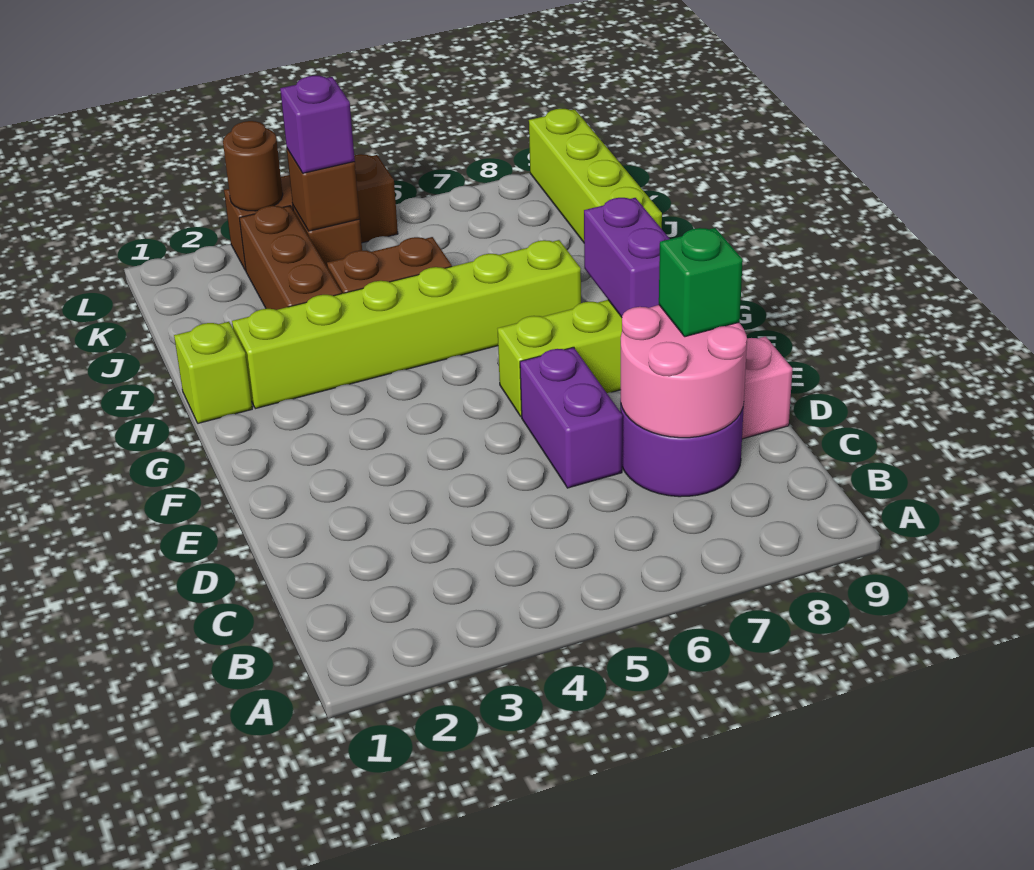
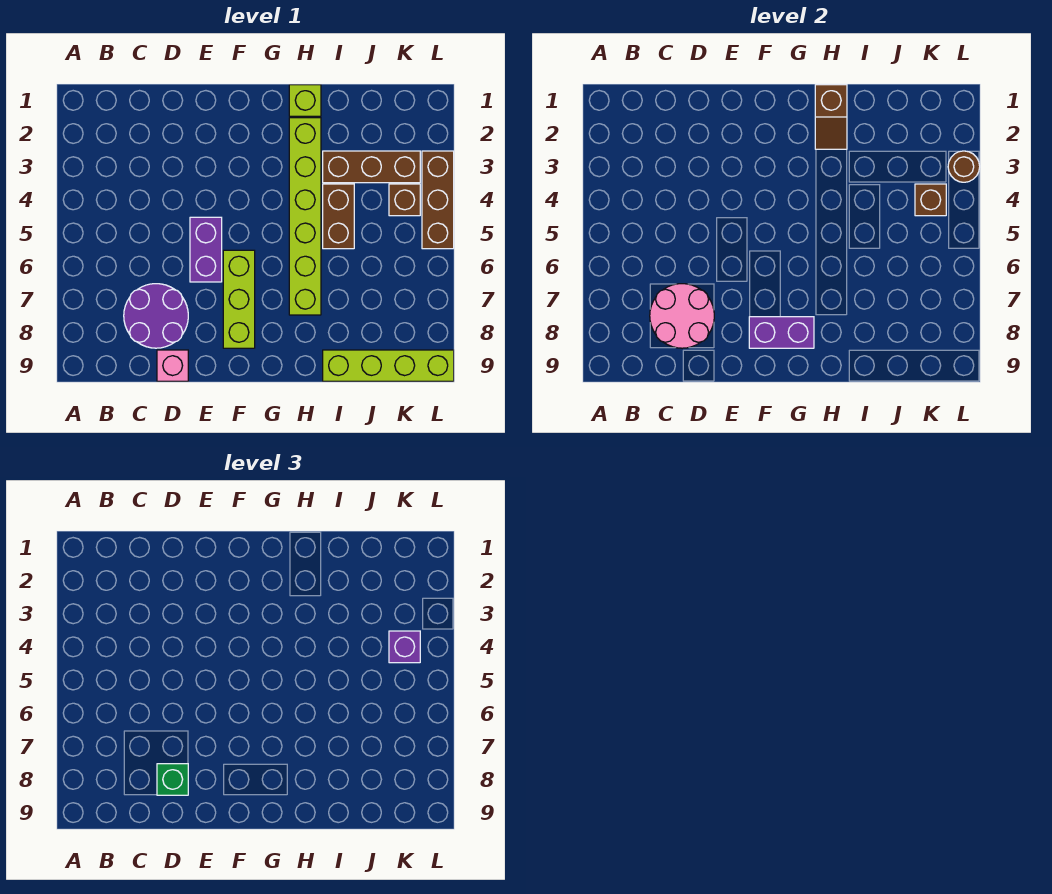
purple brick D6:E6 level 1 -> purple brick E5:E6 level 1
none -> brown slope H1:H2 level 2 top 1

